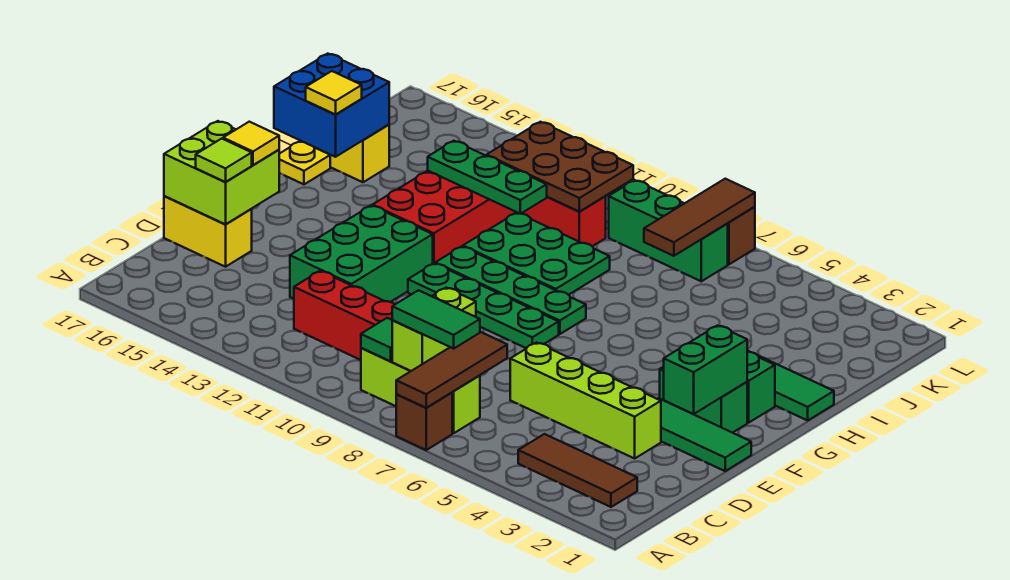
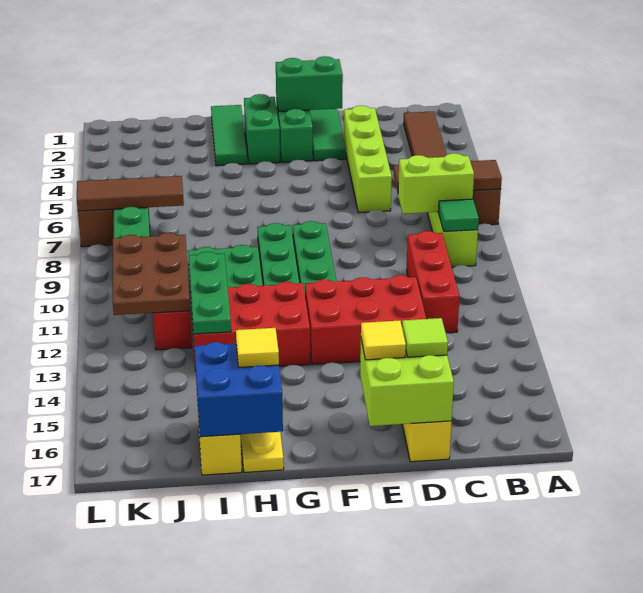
green tile B7:B8 level 3 -> none
green brick D12:F13 level 1 -> red brick D12:F13 level 1

